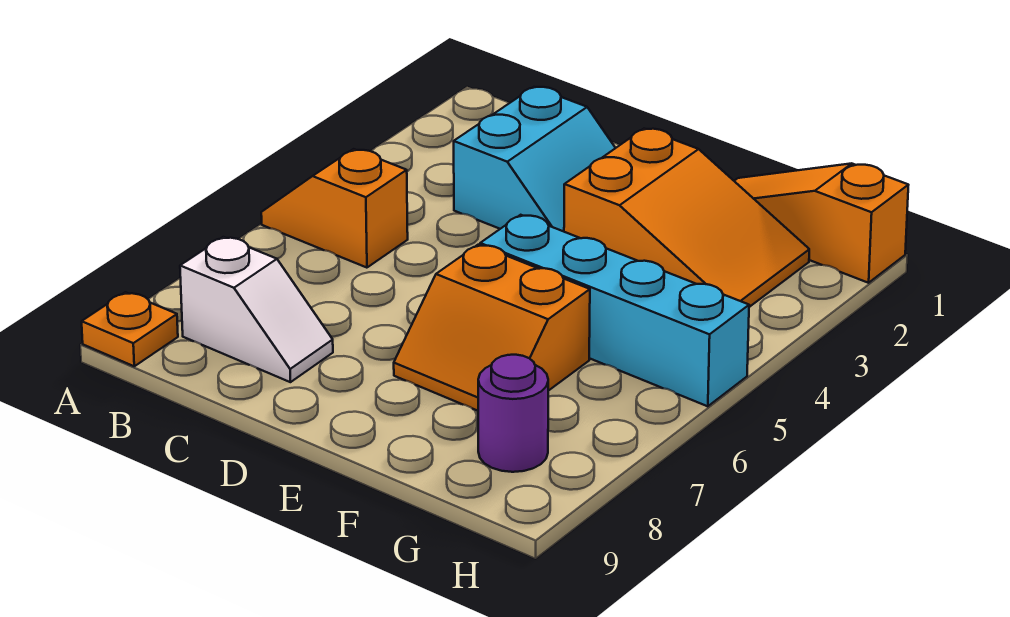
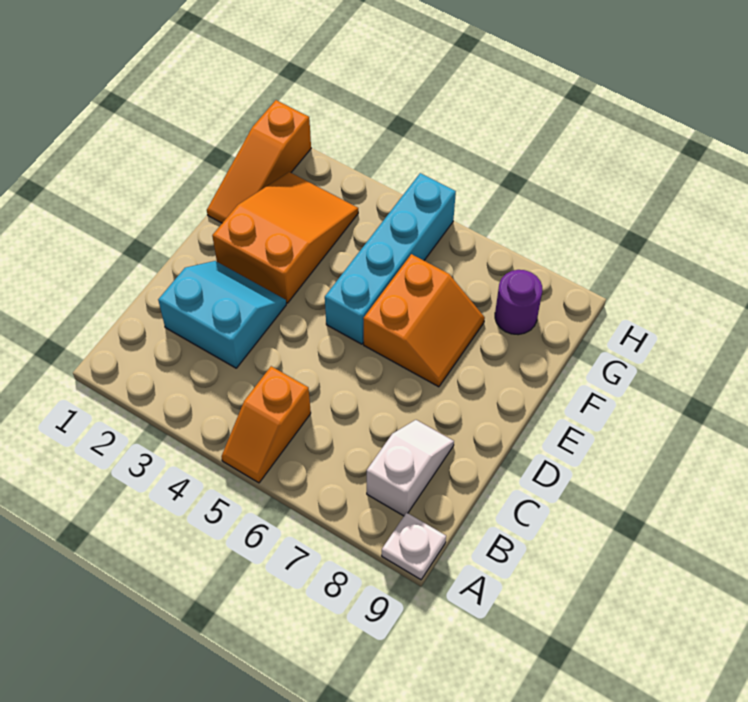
orange plate A9 level 1 -> white plate A9 level 1

